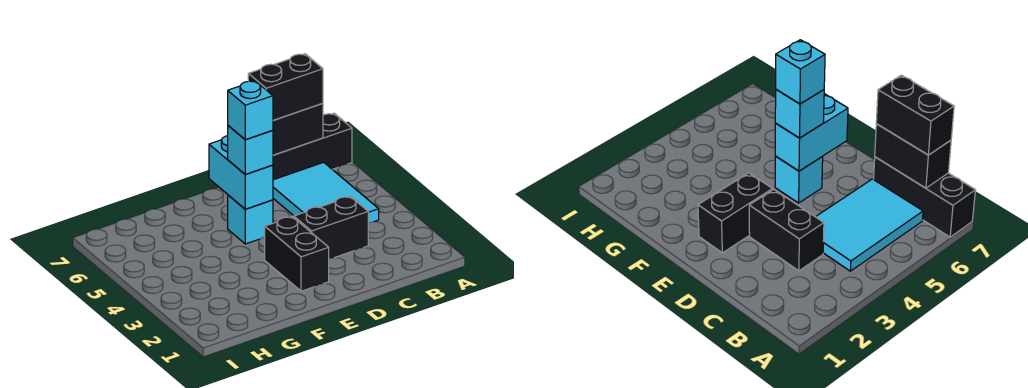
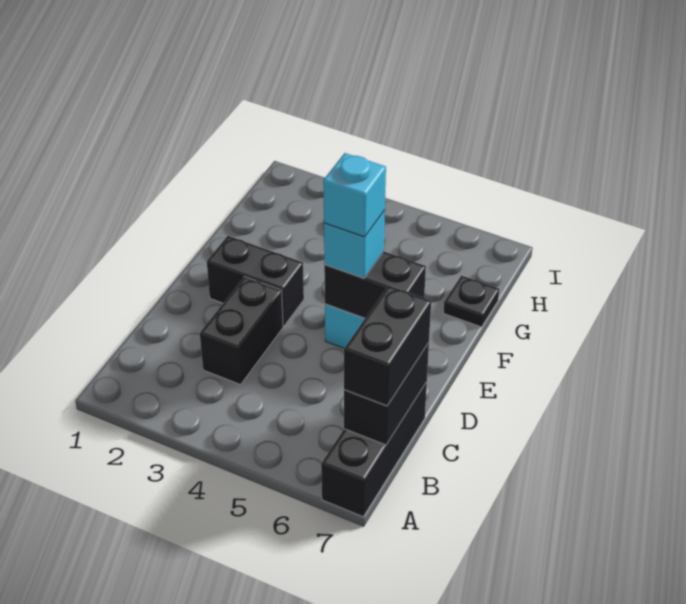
cyan tile B4:C6 level 1 -> none
cyan brick E5:E6 level 2 -> black brick E5:E6 level 2
none -> black plate G7 level 1

